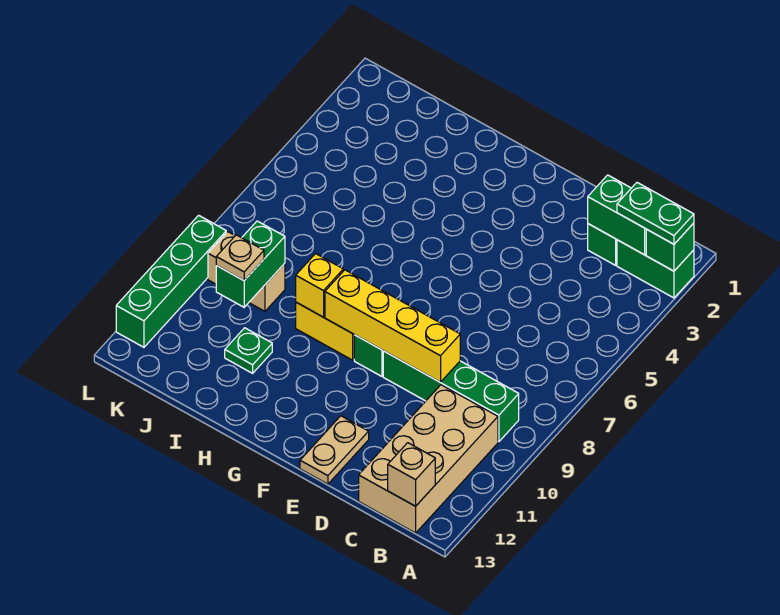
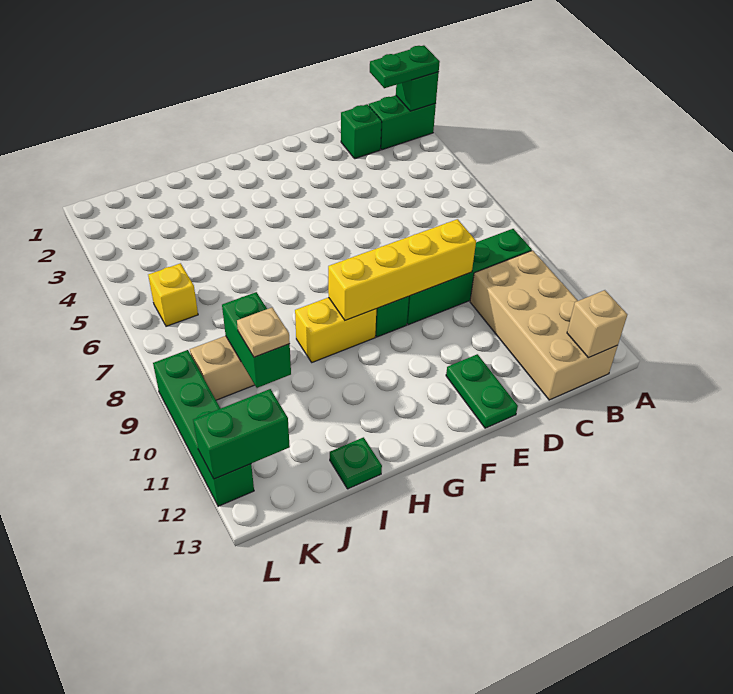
green brick B2:C2 level 2 -> green brick K12:L12 level 2
tan plate E12:E13 level 1 -> green plate E12:E13 level 1
yellow brick H9 level 2 -> yellow brick K6 level 1
green plate I11 level 1 -> green plate I13 level 1

